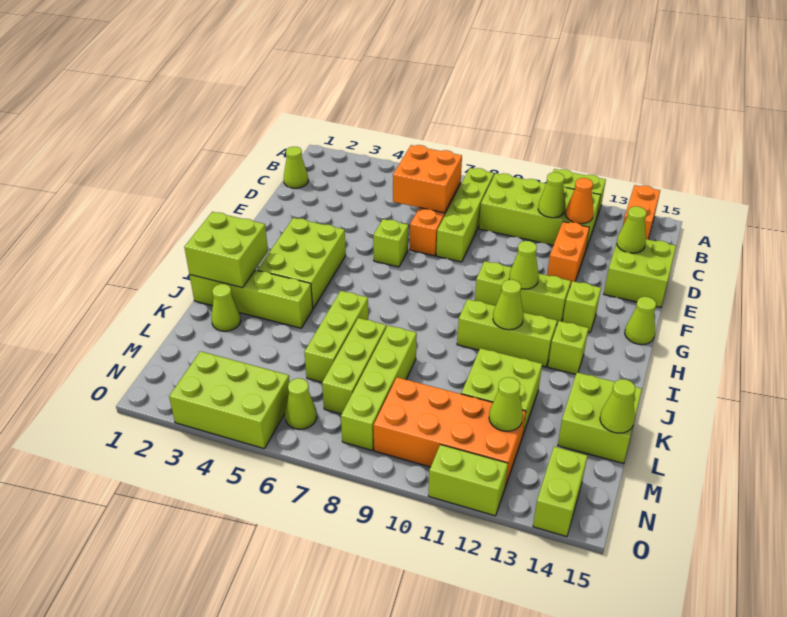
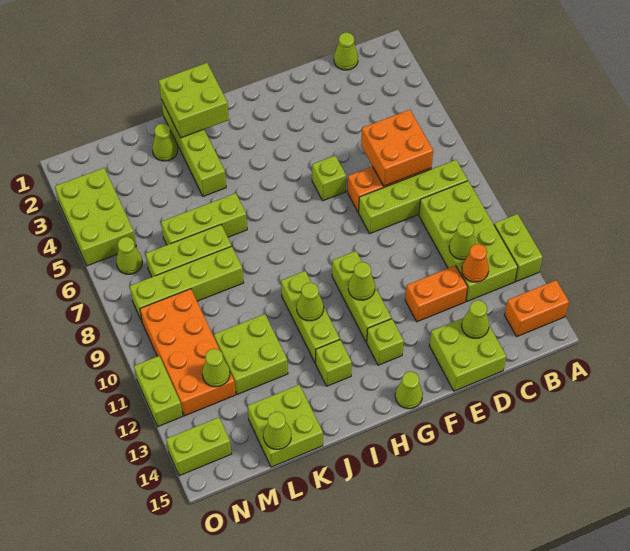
lime brick G3:I4 level 1 -> none

